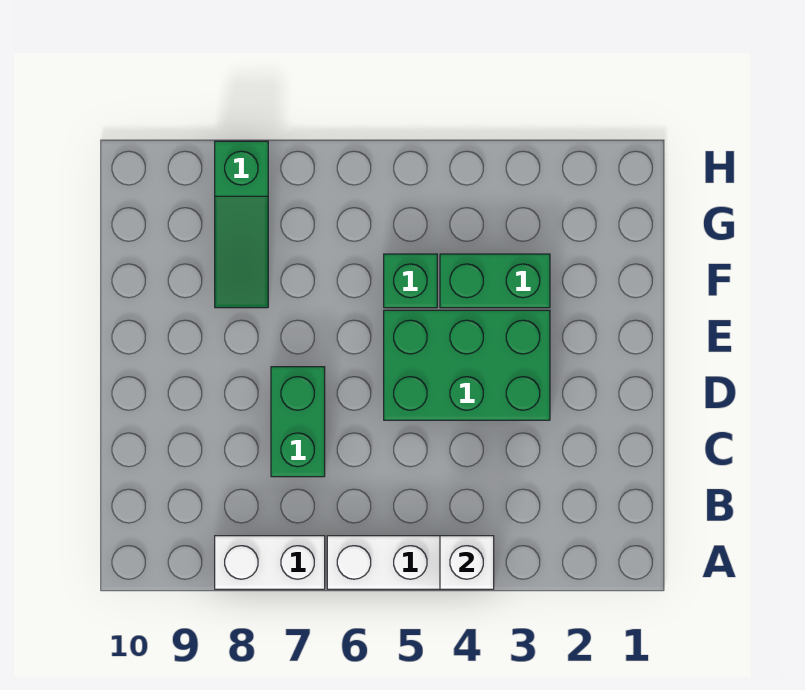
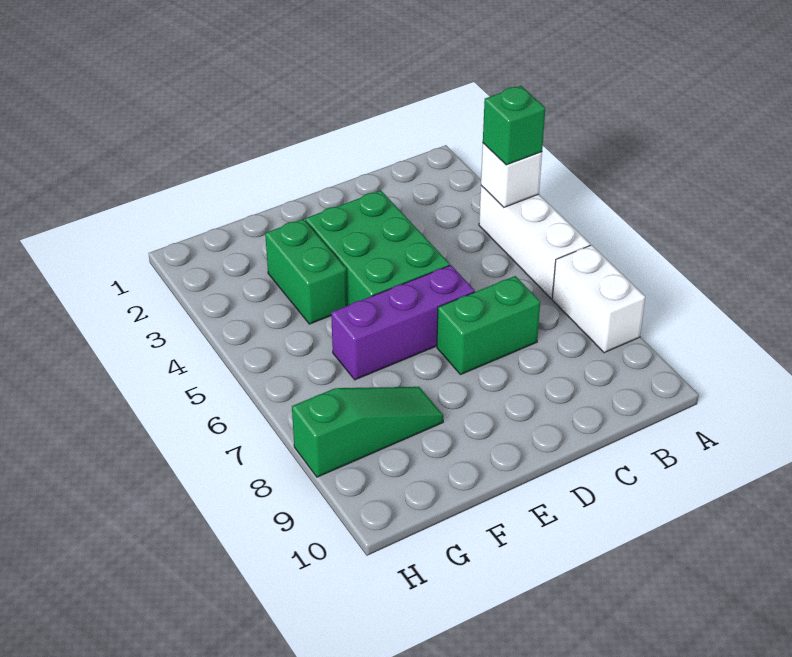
none -> purple brick D6:F6 level 1
green brick F5 level 1 -> green brick A4 level 3

